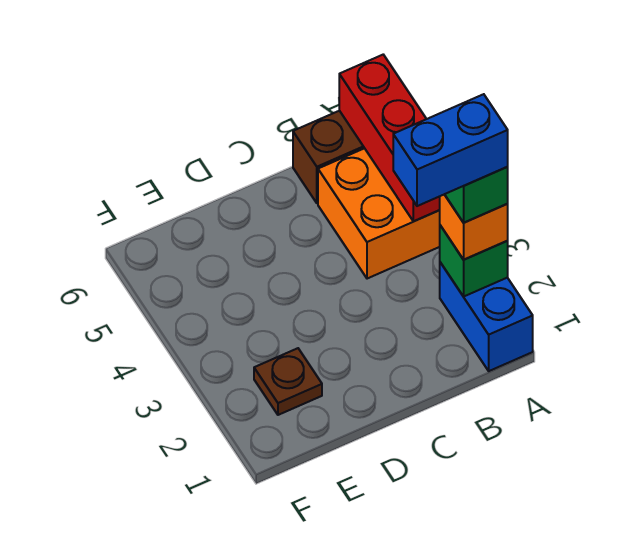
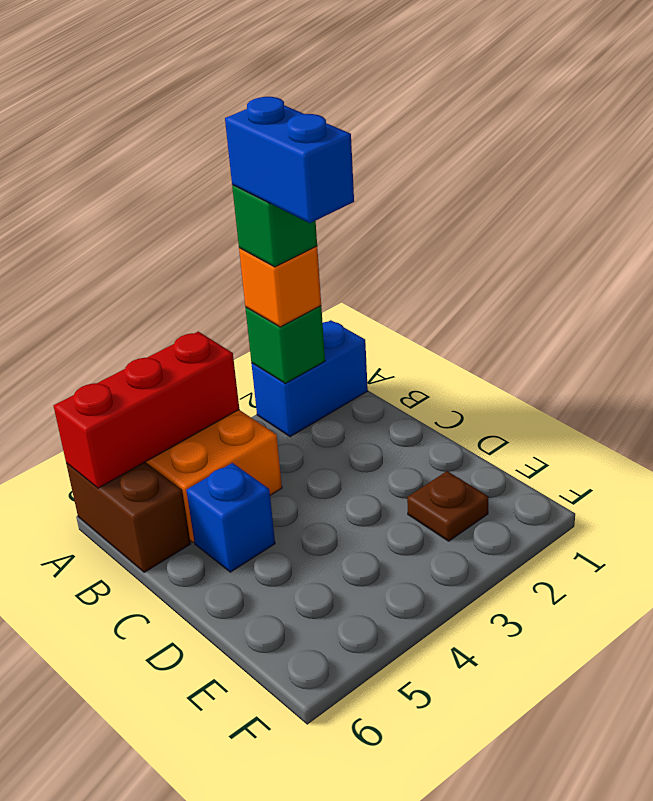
none -> blue brick C5 level 1

